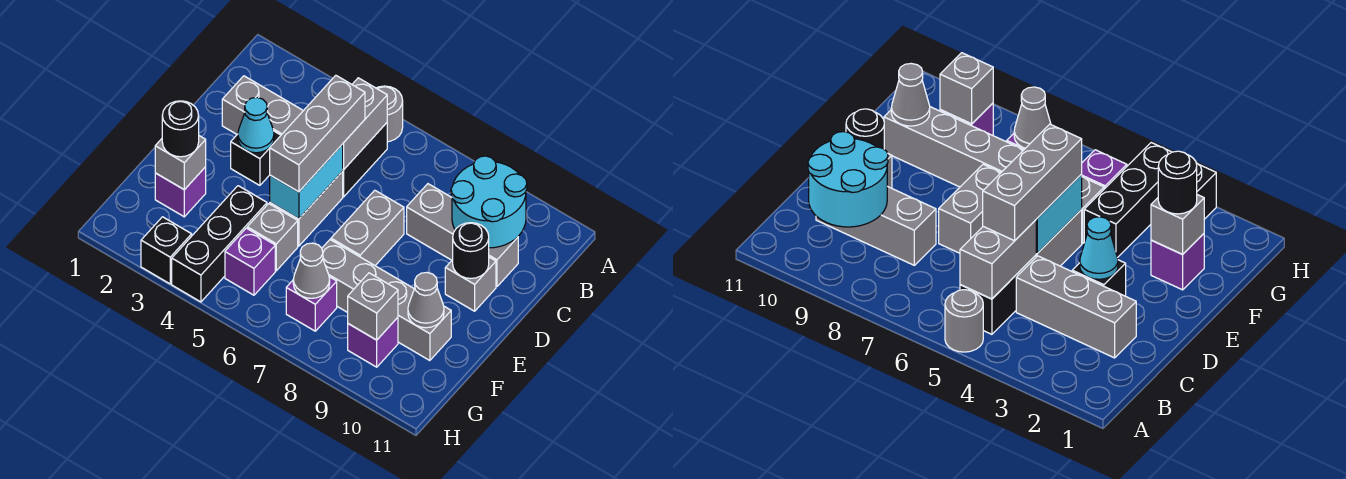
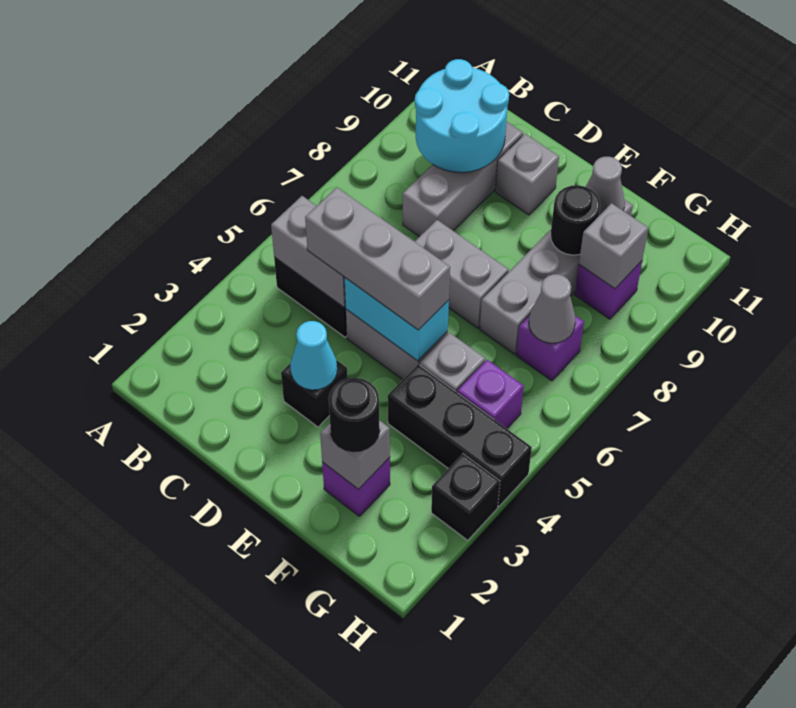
grey round brick A5 level 1 -> none
grey brick C2:C4 level 1 -> none
black round brick D10 level 2 -> black round brick F9 level 2

